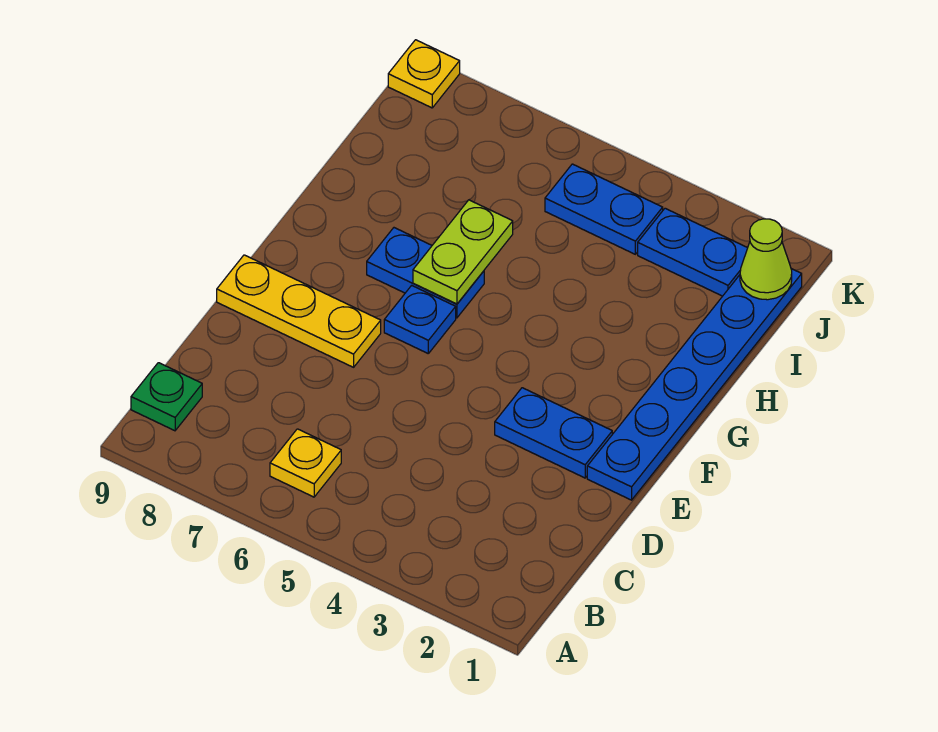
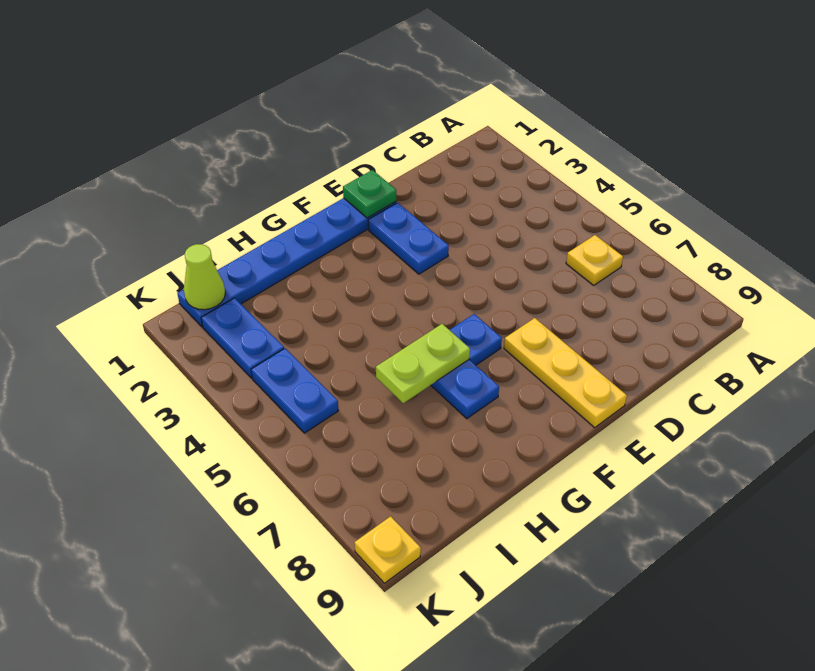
green plate B9 level 1 -> green plate E1 level 2

